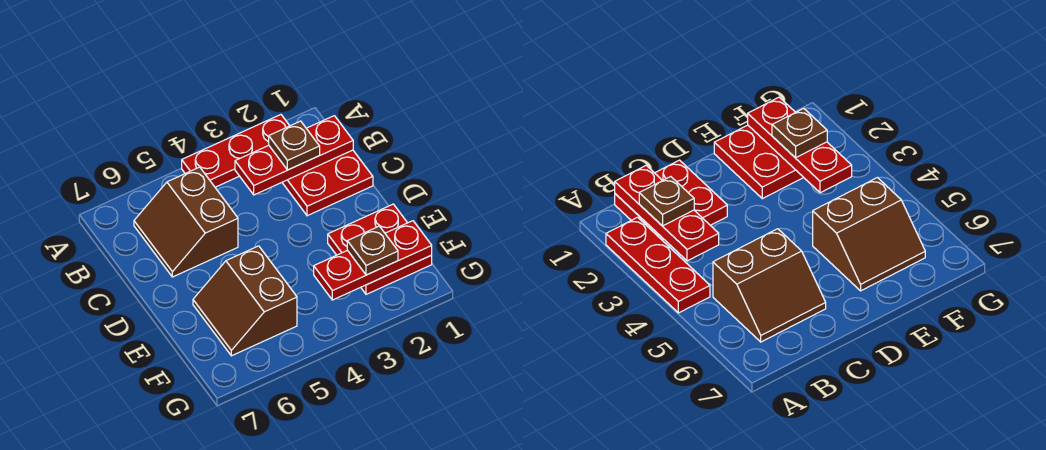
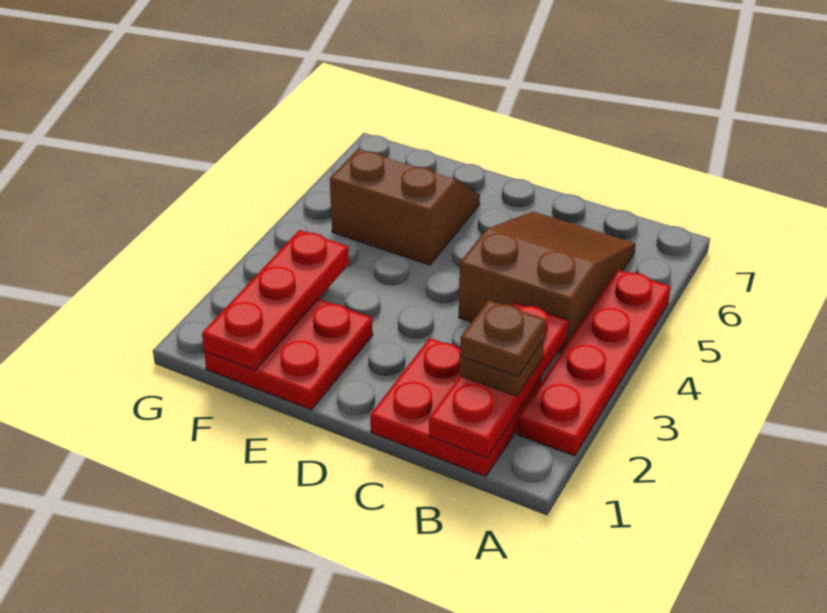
red plate A2:A4 level 1 -> red plate A2:A5 level 1
brown slope B5:C6 level 1 top 5 -> brown slope B4:C6 level 1 top 4
brown plate F2 level 3 -> brown plate B2 level 4

